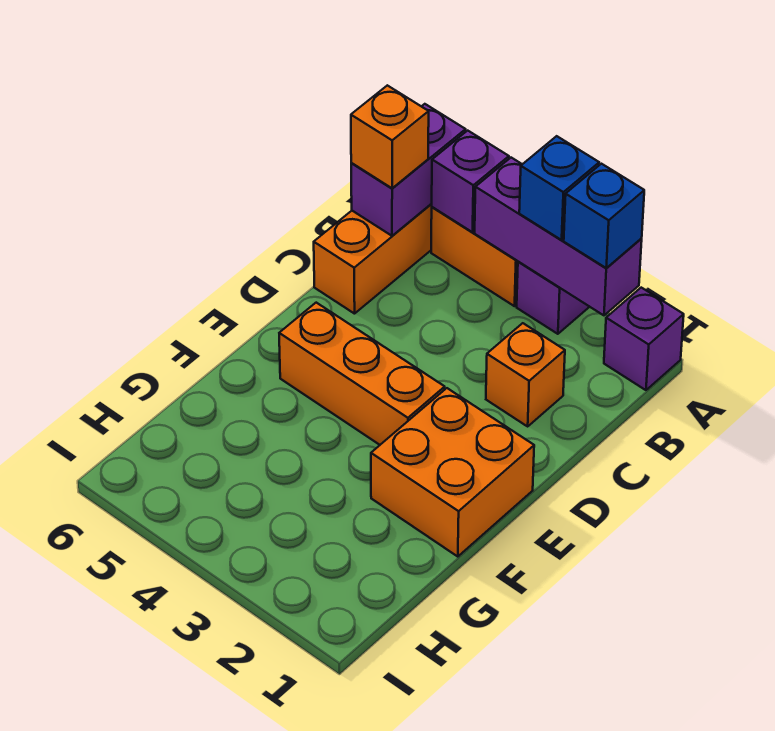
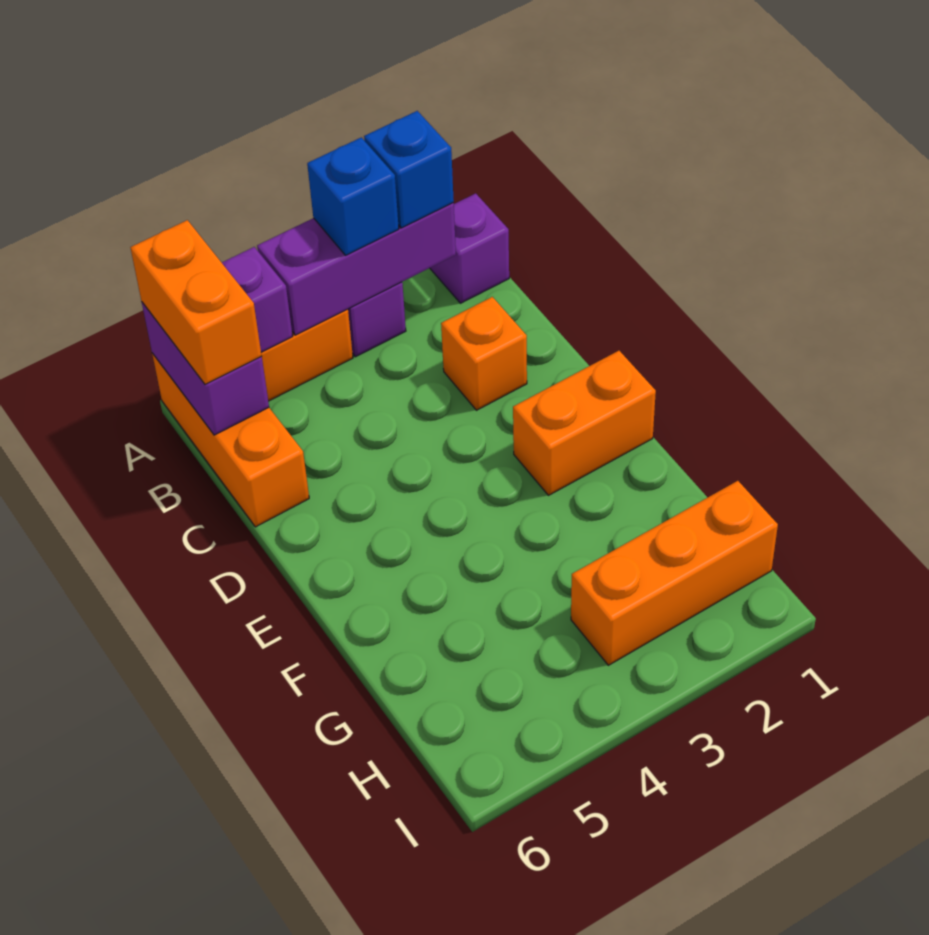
orange brick B6 level 3 -> orange brick A6:B6 level 3
orange brick E1:F2 level 1 -> orange brick E1:E2 level 1
orange brick E3:E5 level 1 -> orange brick H1:H3 level 1

